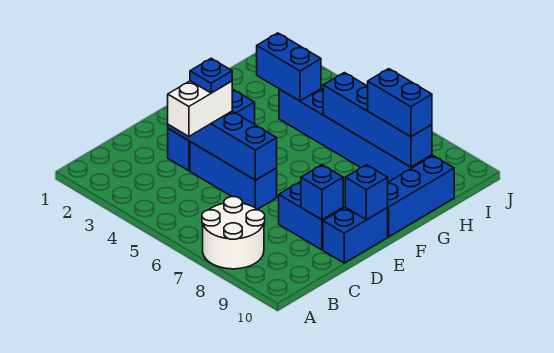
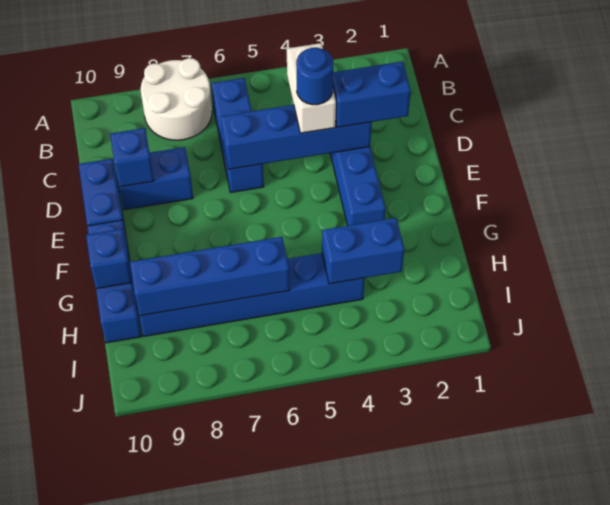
blue brick D4:D6 level 1 -> blue brick B6:D6 level 1
blue plate D4 level 4 -> blue round brick D4 level 4
blue brick E10 level 2 -> blue brick G10 level 2
blue brick H8:H9 level 3 -> blue brick D2:D3 level 3

